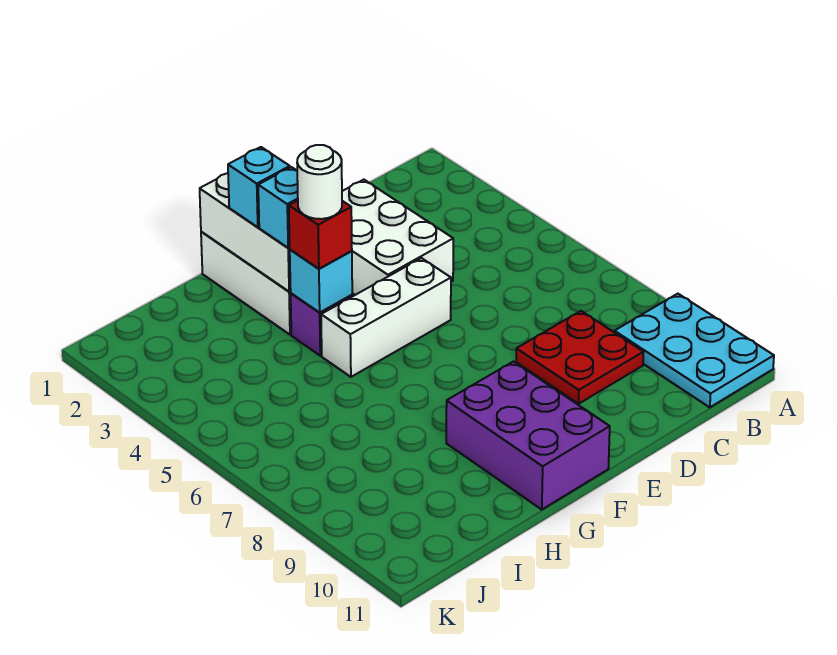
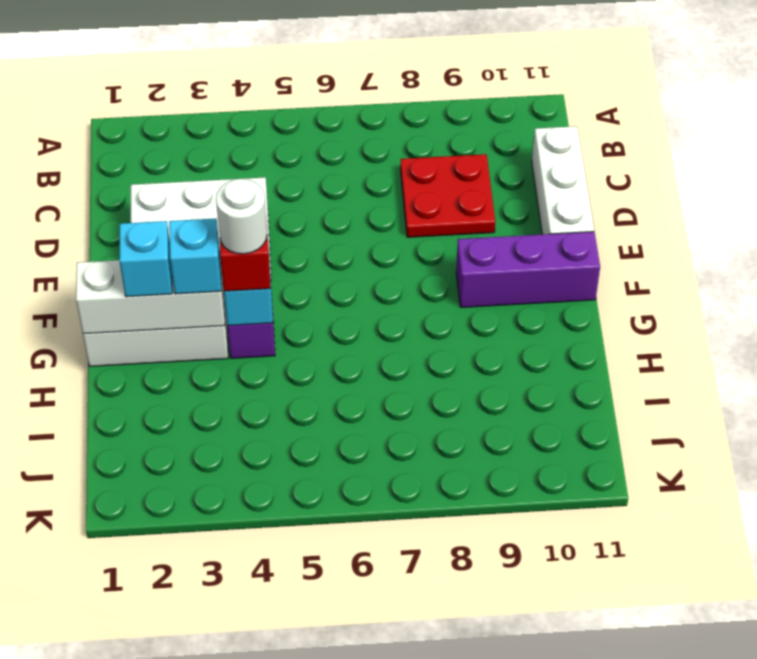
cyan plate A9:B11 level 1 -> none
white brick E5:G5 level 1 -> white brick C11:E11 level 1
purple brick F9:G11 level 1 -> purple brick F9:F11 level 1

